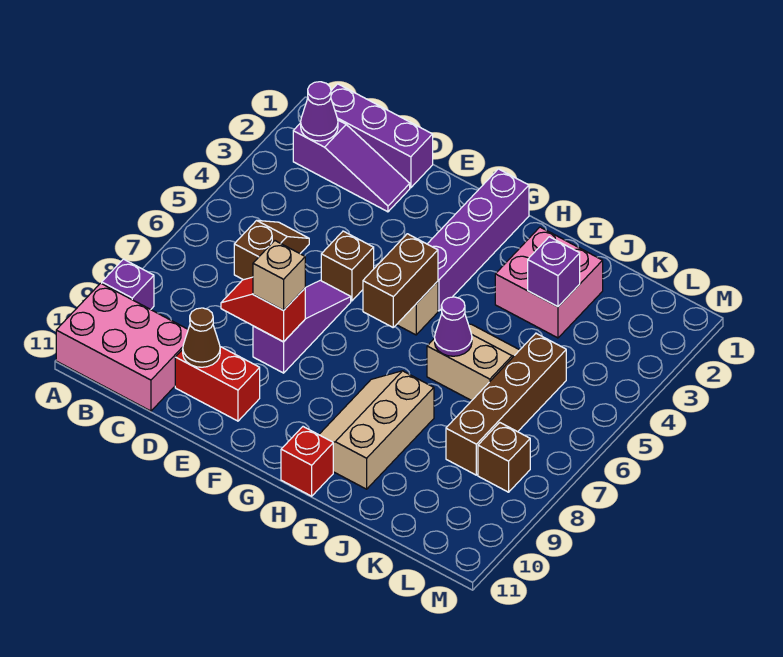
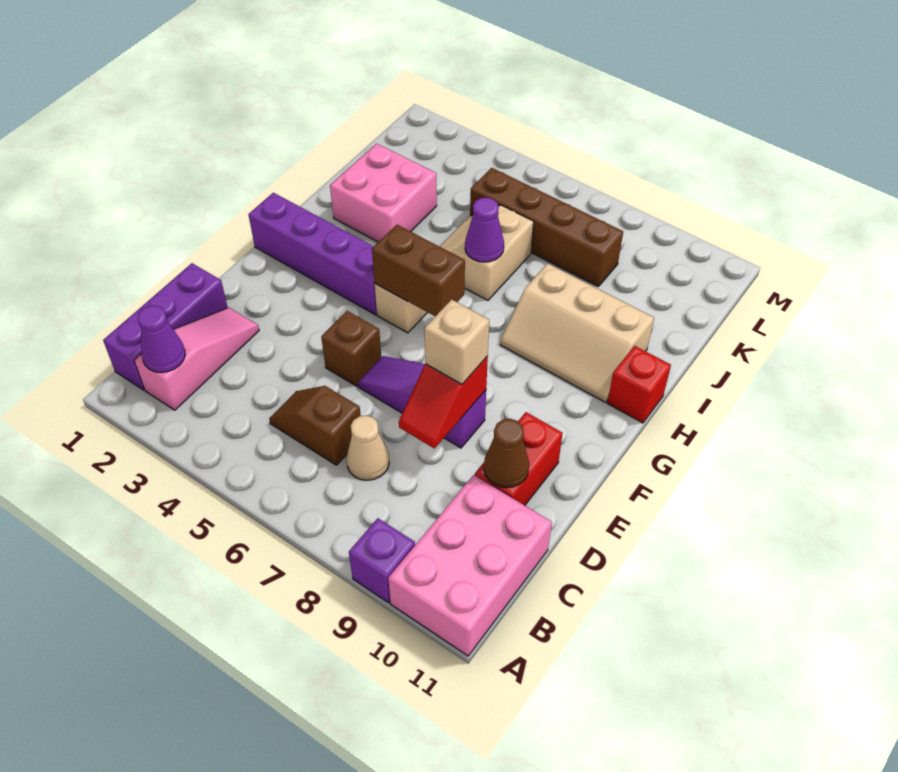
purple slope B2:D2 level 1 top B -> pink slope B2:D2 level 1 top B
none -> tan cone C7 level 1
purple brick J3 level 2 -> none
brown brick L8 level 1 -> none

